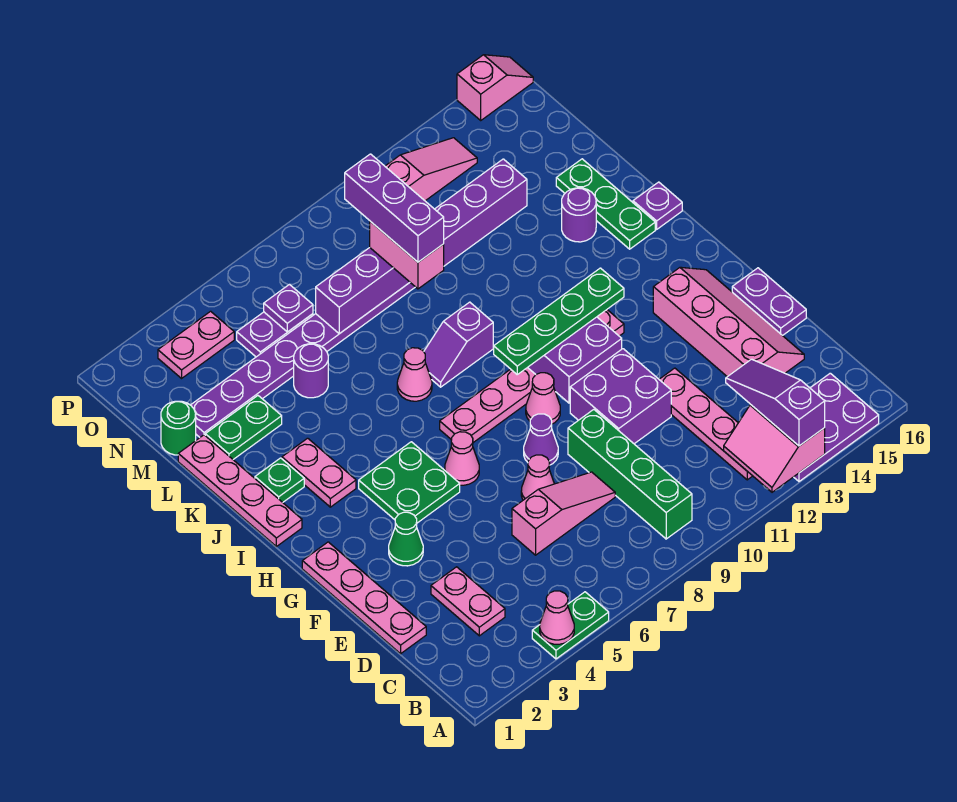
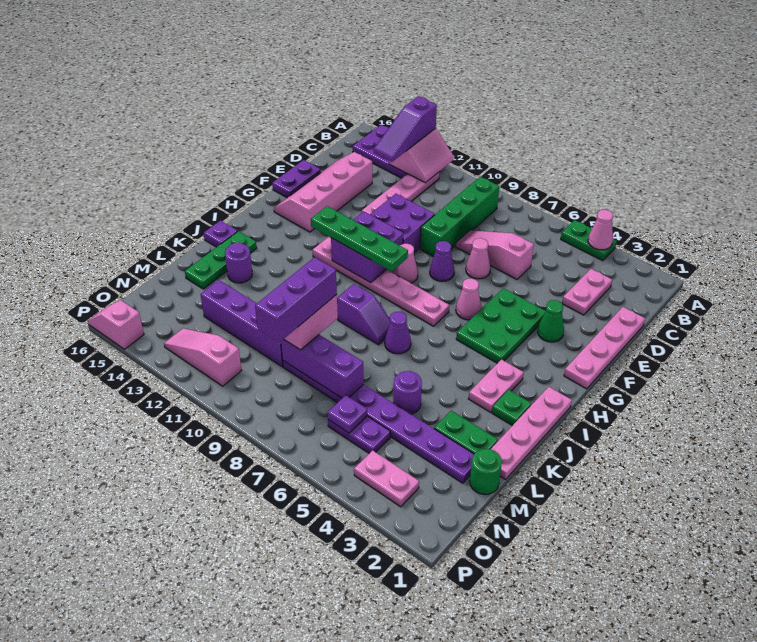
green plate G4:H5 level 1 -> green plate F4:H5 level 1
pink cone J7 level 1 -> purple cone J7 level 1

